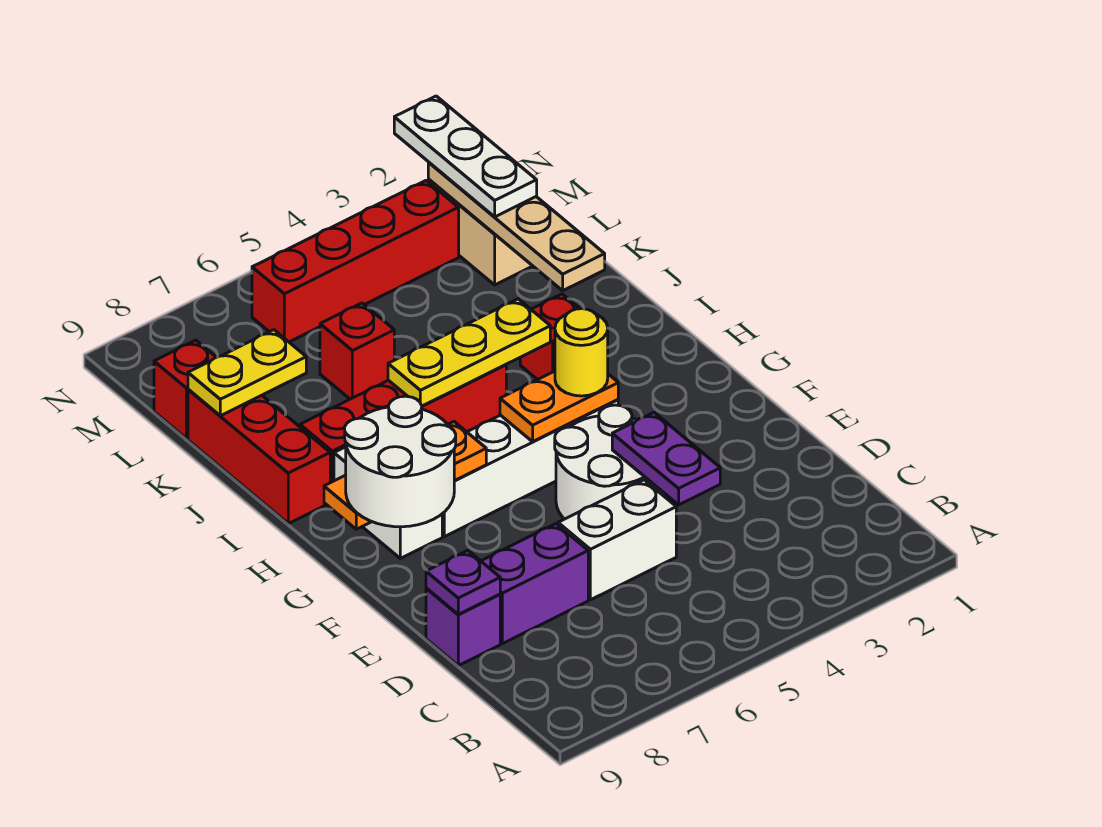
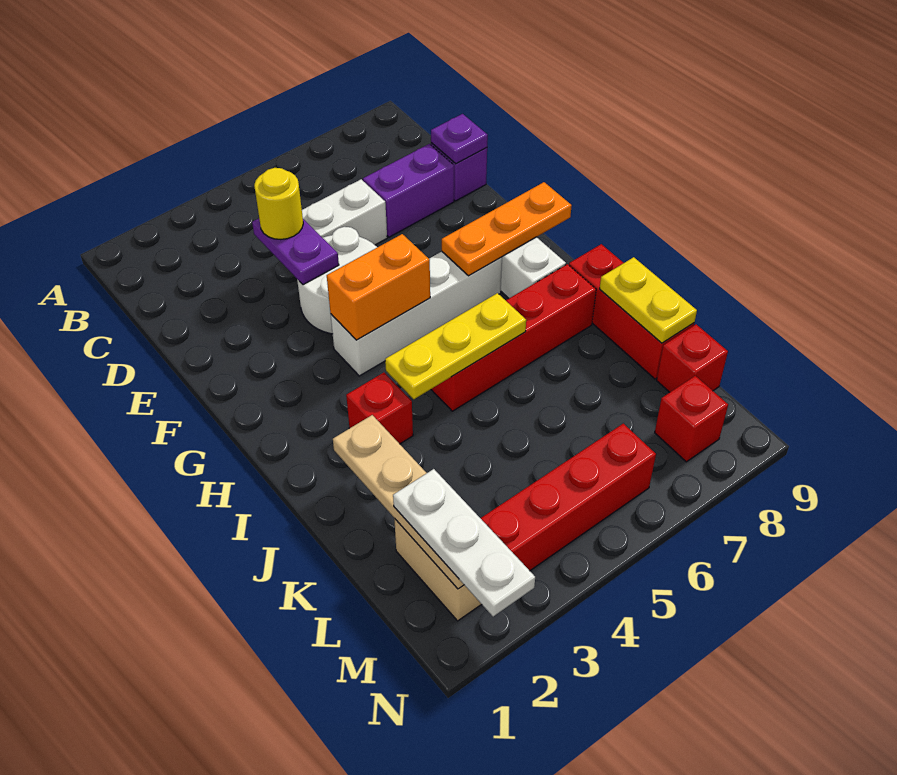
white round brick F8:G9 level 3 -> none
orange plate G4:G5 level 2 -> orange brick G4:G5 level 2
yellow round brick G4 level 3 -> yellow round brick D4 level 3
red brick K6 level 1 -> red brick M8 level 1
yellow plate K8:K9 level 2 -> yellow plate J9:K9 level 2

